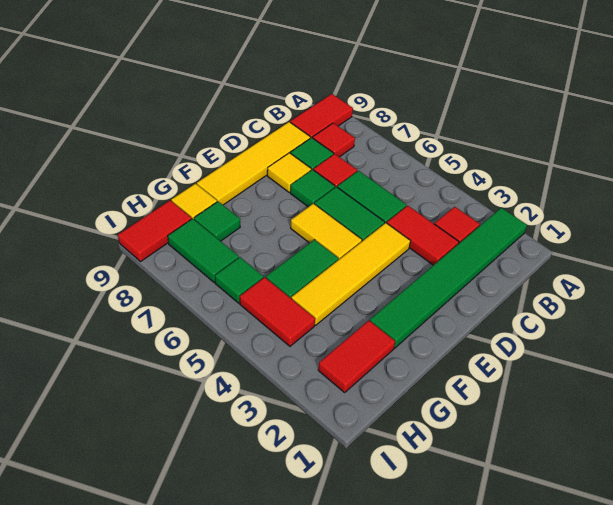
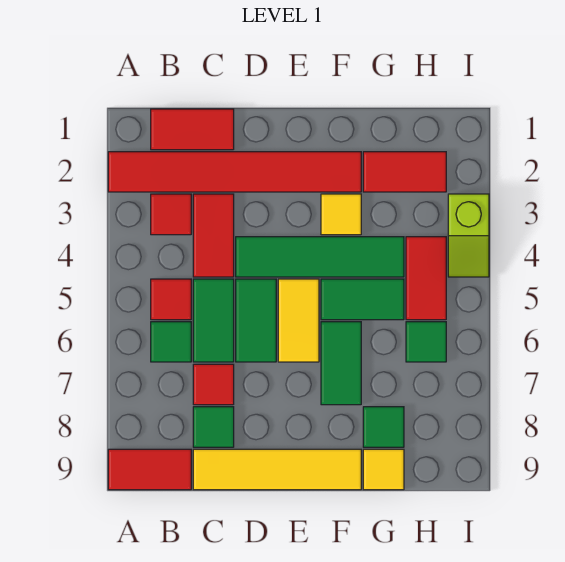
green tile A2:F2 level 1 -> red tile A2:F2 level 1
red tile B8 level 1 -> red tile B5 level 1
yellow tile D4:G4 level 1 -> green tile D4:G4 level 1
green tile D7 level 1 -> green tile B6 level 1
yellow tile D8 level 1 -> yellow tile F3 level 1
green tile H7:H8 level 1 -> green tile F6:F7 level 1
red tile H9:I9 level 1 -> red tile B1:C1 level 1
none -> lime slope I3:I4 level 1 top 3

